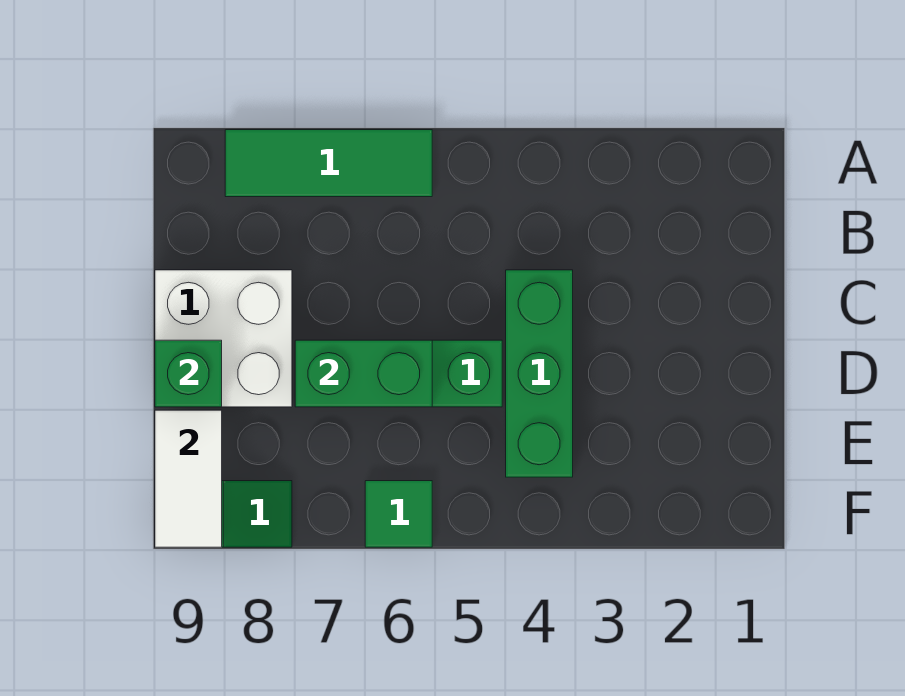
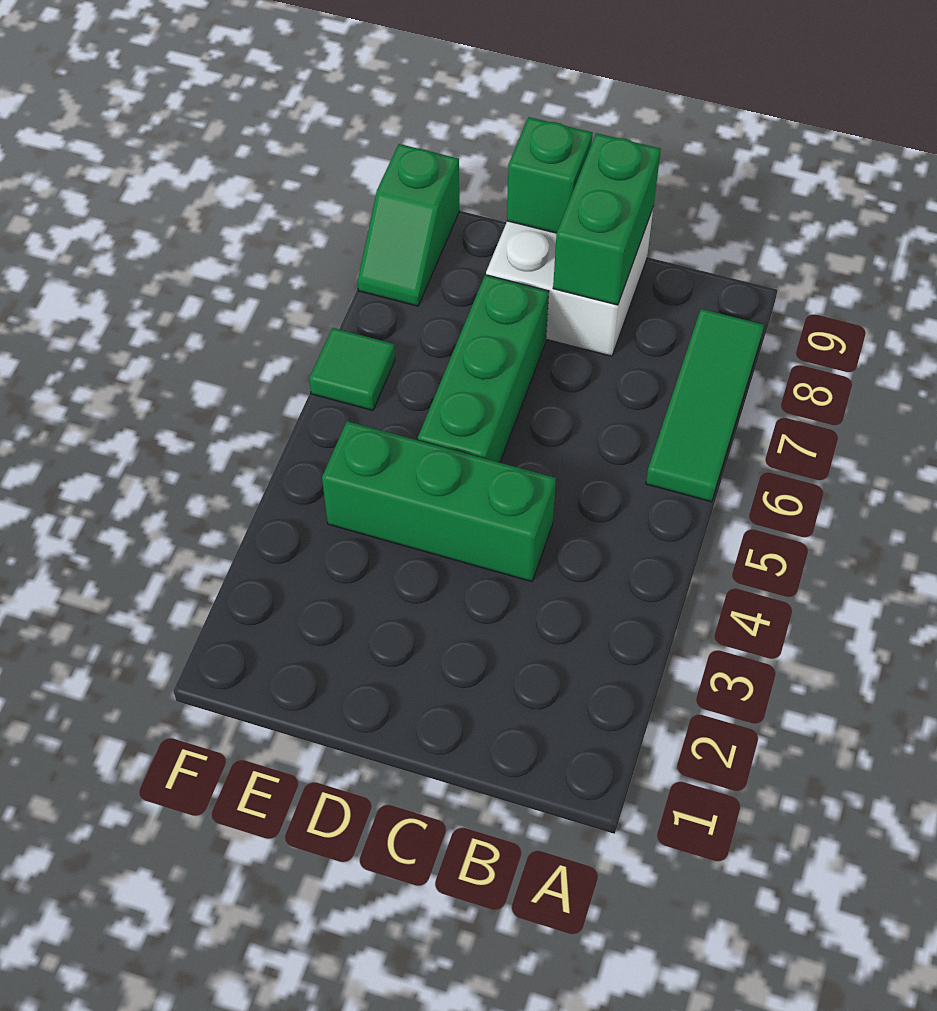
green brick D6:D7 level 2 -> green brick C8:C9 level 2
white tile E9:F9 level 2 -> none

